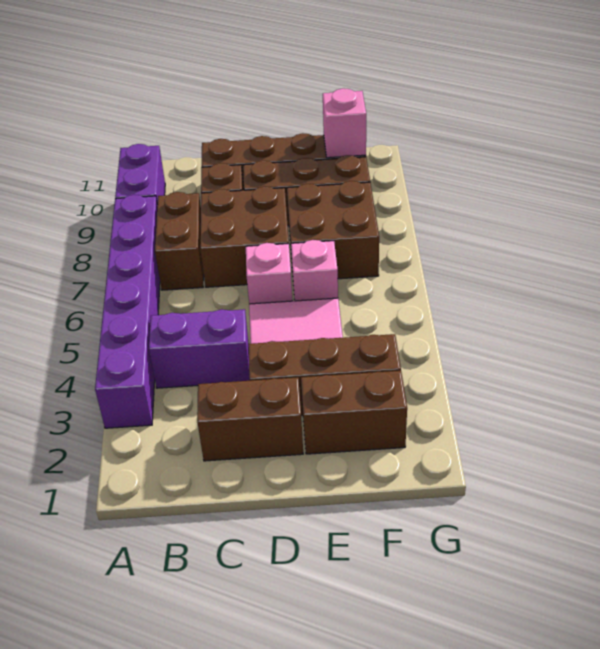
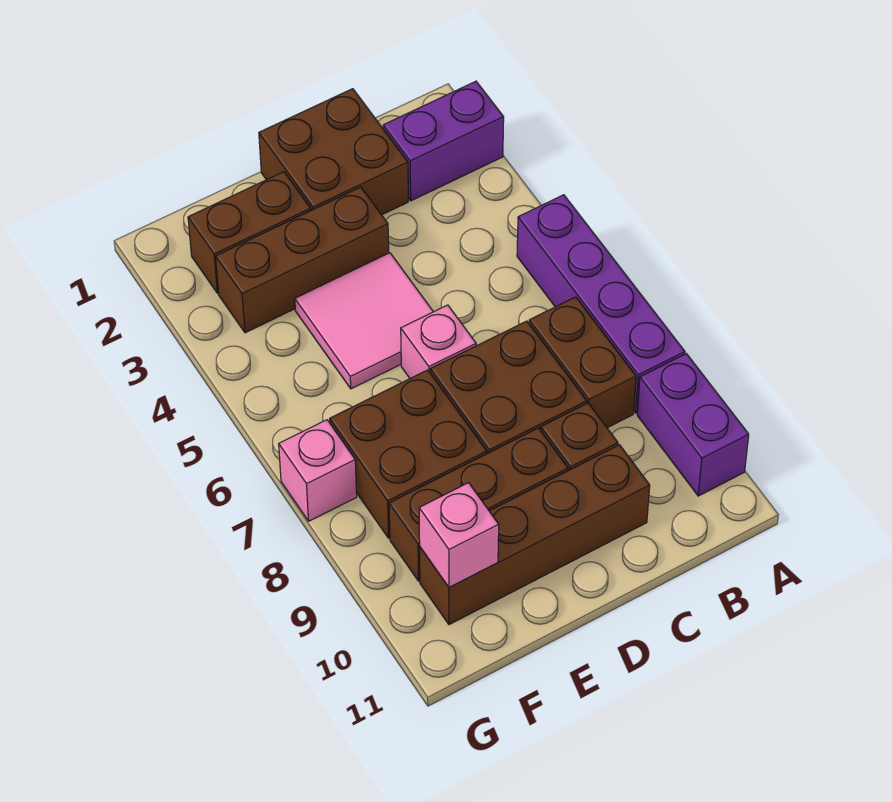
purple brick A3:A8 level 1 -> purple brick A5:A8 level 1
purple brick B4:C4 level 1 -> purple brick A2:B2 level 1
brown brick C2:D2 level 1 -> brown brick C1:D2 level 1
pink brick E6 level 1 -> pink brick G7 level 1

